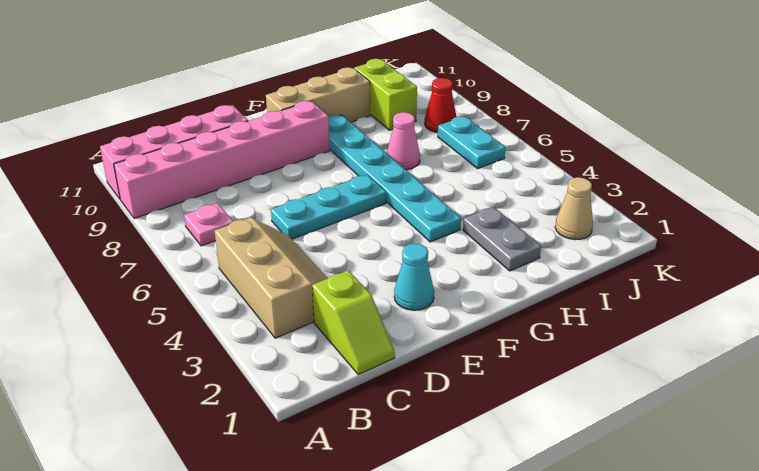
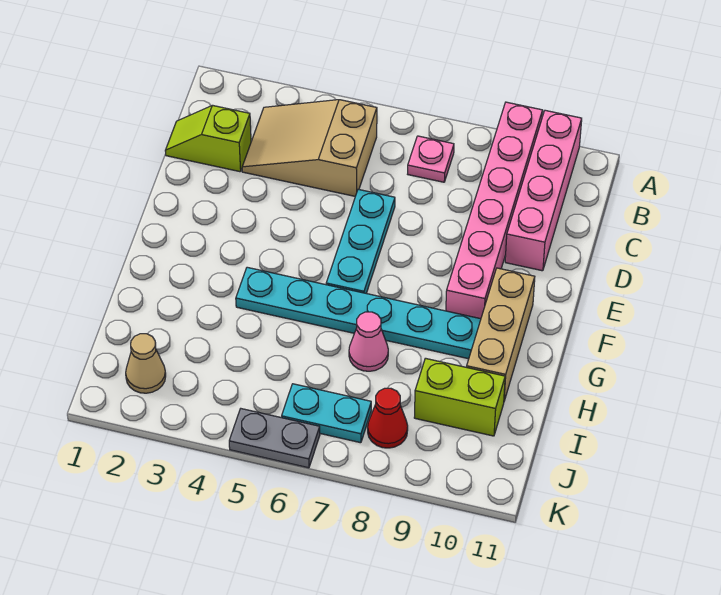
tan slope B3:C5 level 1 top B -> tan slope B3:C5 level 1 top 5
cyan cone E2 level 1 -> none
grey plate H2:H3 level 1 -> grey plate K5:K6 level 1

